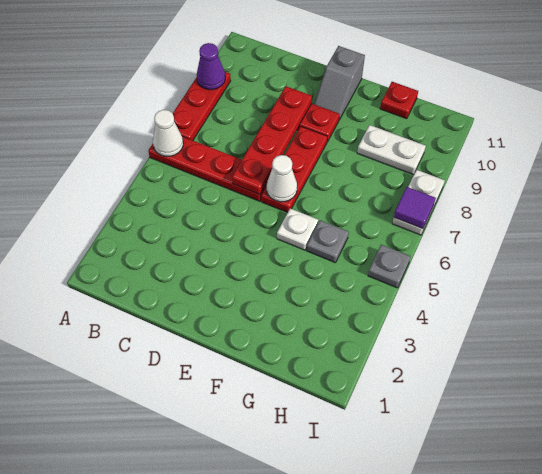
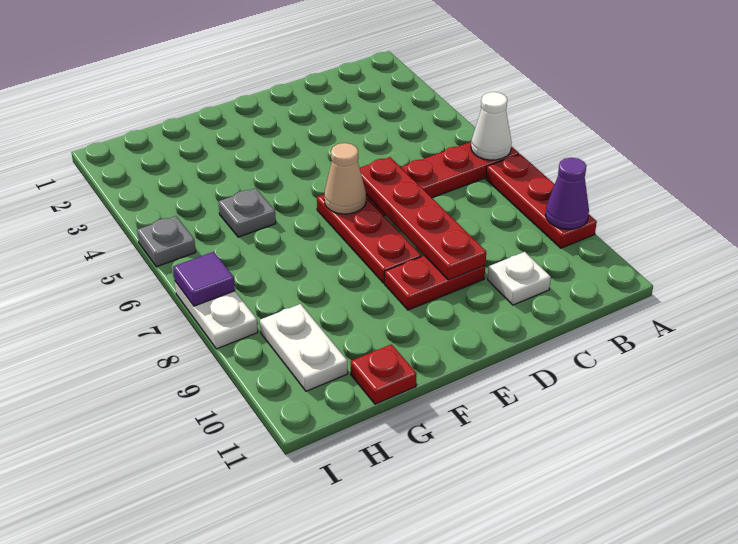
white cone E6 level 2 -> tan cone E6 level 2
grey slope E10:E11 level 1 top 11 -> none
white plate F5 level 1 -> white plate C10 level 1
white plate G9:H9 level 1 -> white plate H9:H10 level 1

